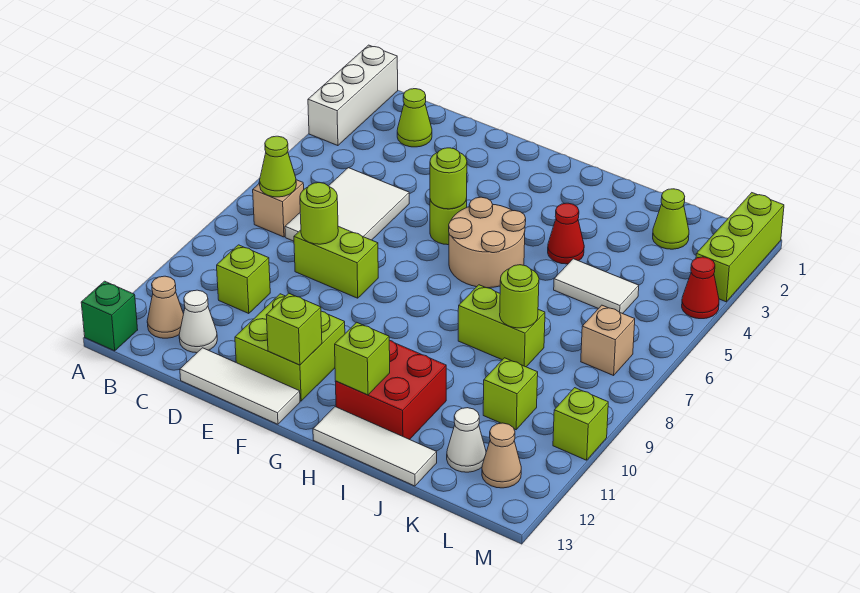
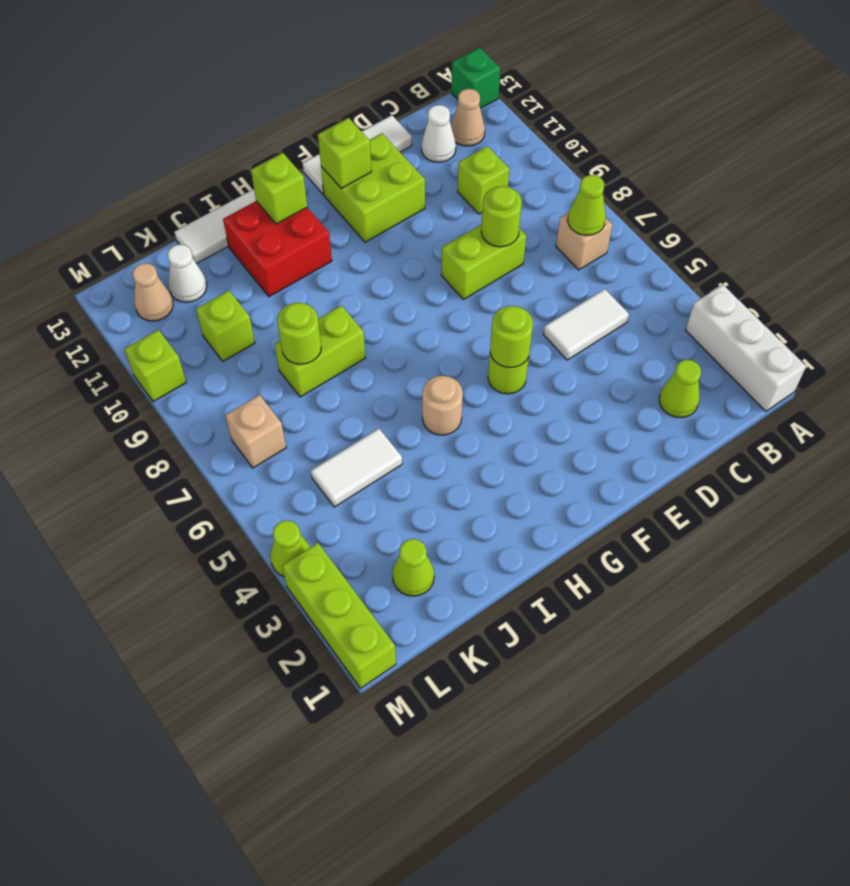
white tile C5:D7 level 1 -> white tile C5:D5 level 1
tan round brick G5:H6 level 1 -> tan round brick H5 level 1
red cone I4 level 1 -> none
red cone M4 level 1 -> lime cone M4 level 1

